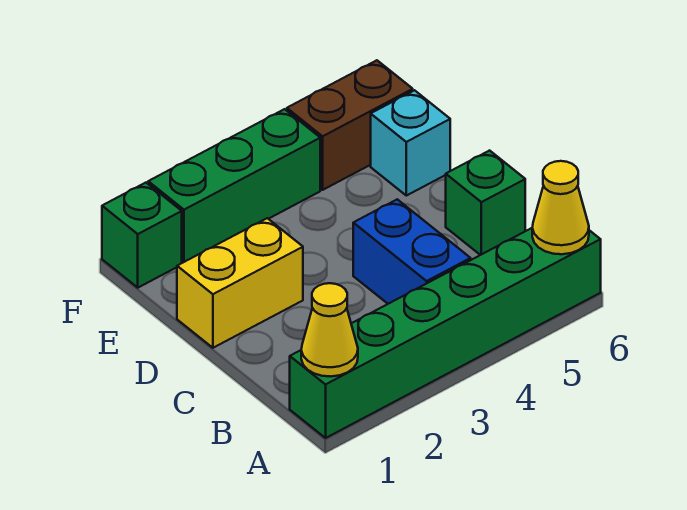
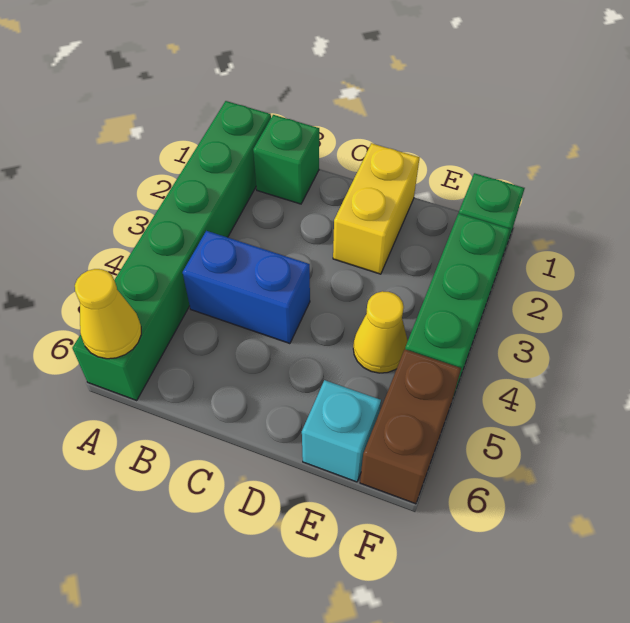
yellow cone A1 level 2 -> yellow cone E4 level 1
green brick C6 level 1 -> green brick B1 level 1

